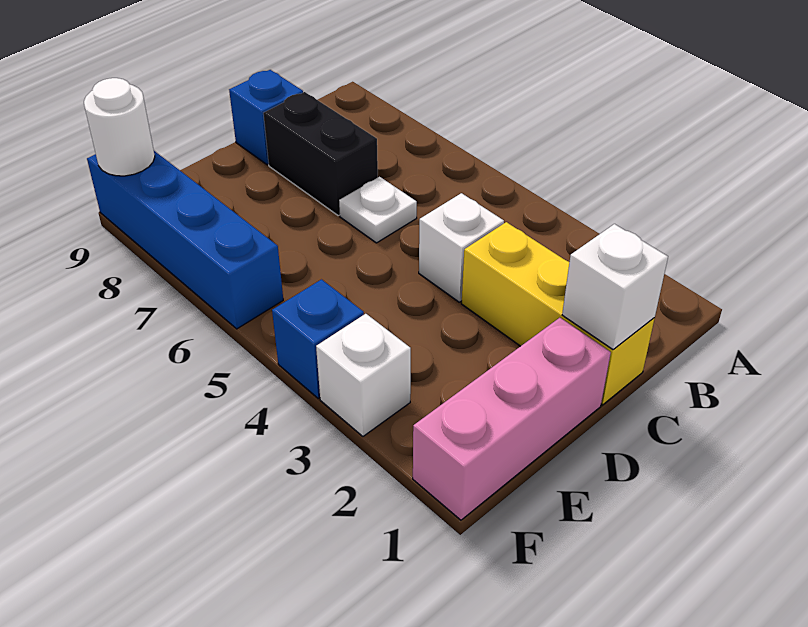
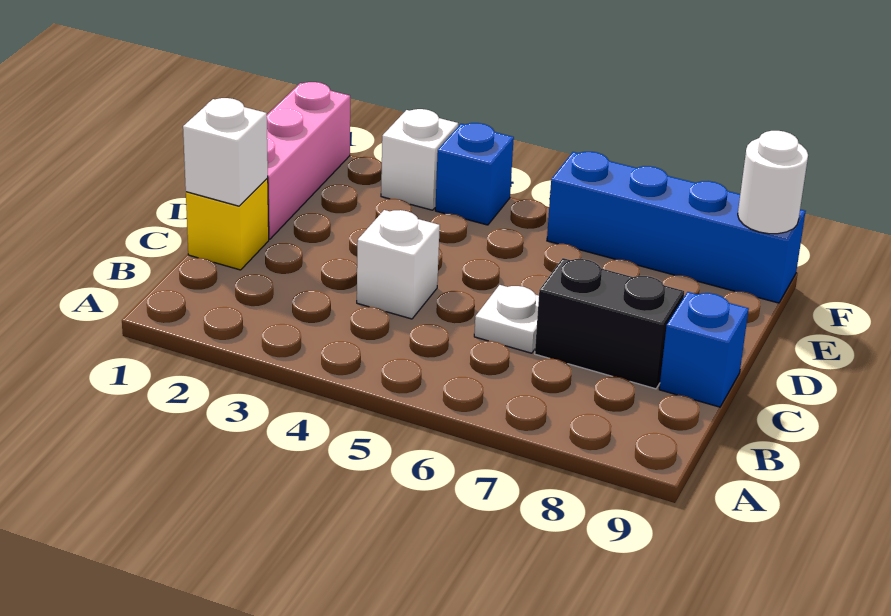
yellow brick C1:C3 level 1 -> yellow brick C1 level 1

